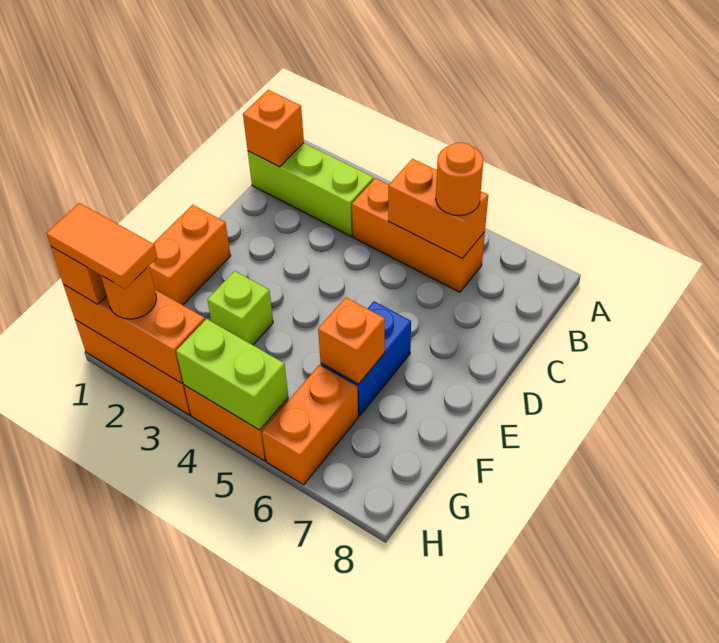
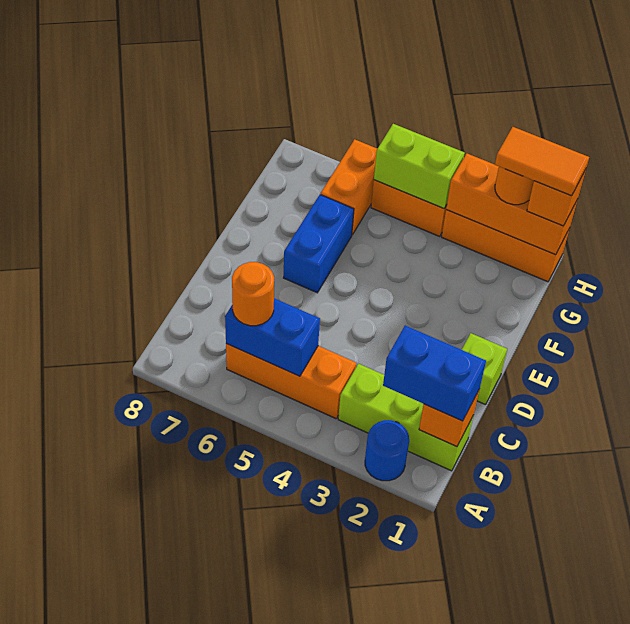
none -> blue round brick A2 level 1
none -> blue brick B1:B2 level 3
orange brick B5:B6 level 2 -> blue brick B5:B6 level 2
orange brick E1:F1 level 1 -> none
lime brick F3 level 1 -> lime brick D1 level 1
orange brick F6 level 2 -> none

